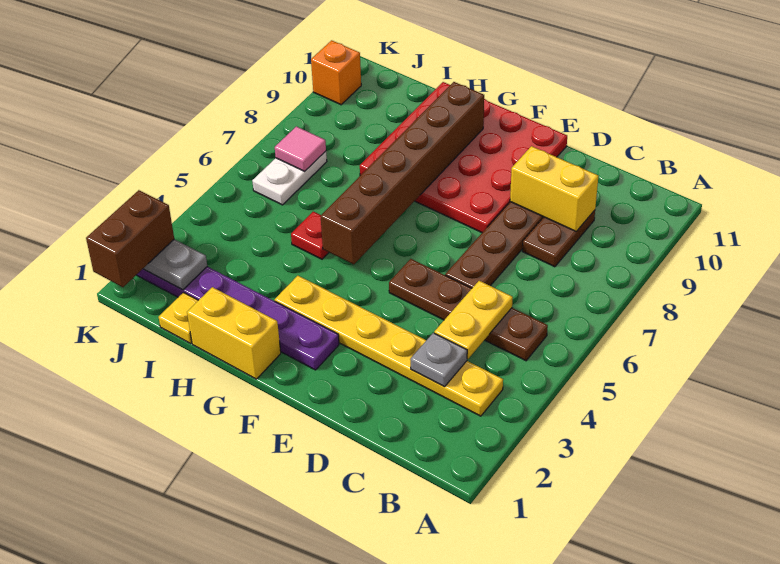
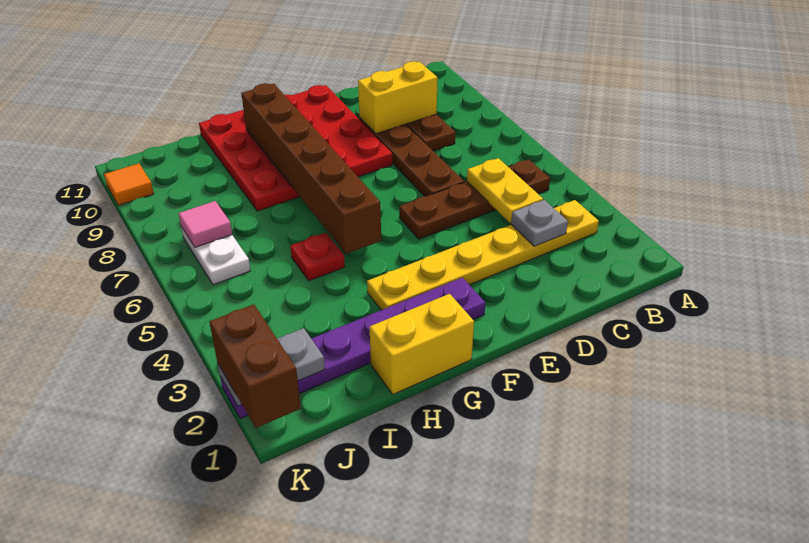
yellow plate I1 level 1 -> none
orange brick K10 level 1 -> orange tile K10 level 1

